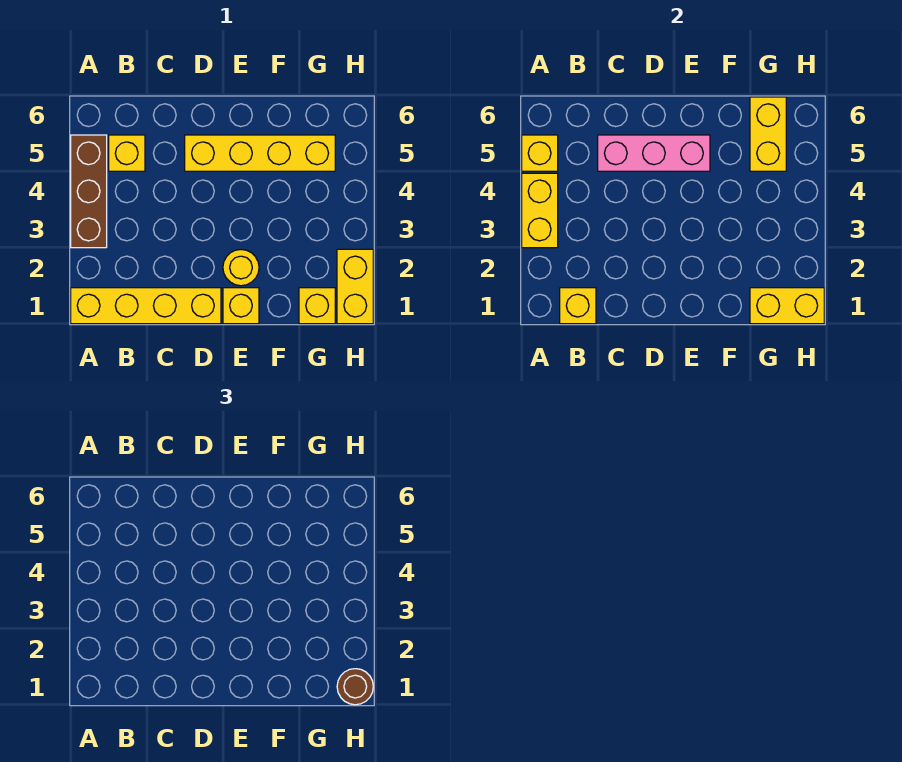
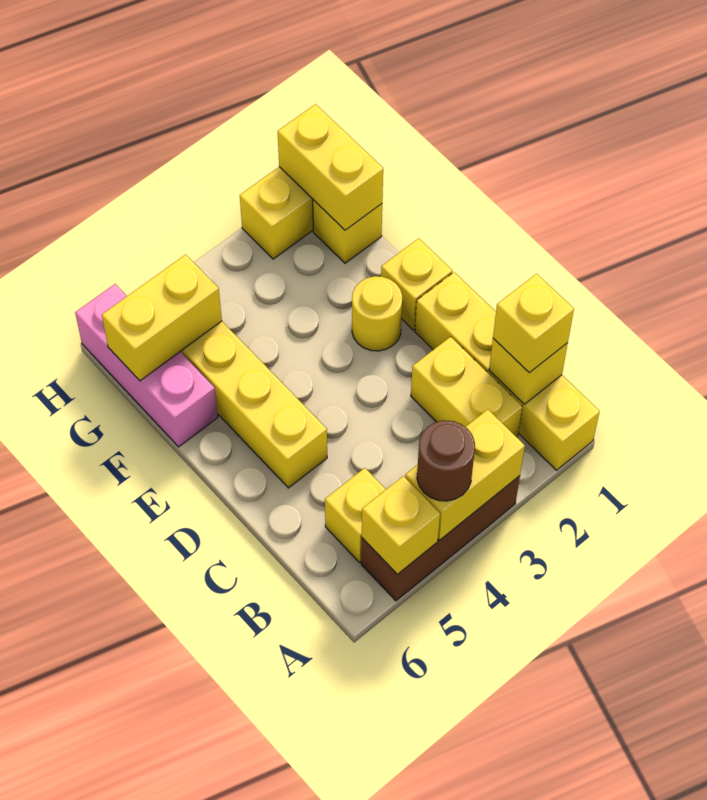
none -> yellow brick B1 level 3
none -> yellow brick B2:C2 level 1
pink brick C5:E5 level 2 -> pink brick F6:H6 level 1
brown round brick H1 level 3 -> brown round brick A4 level 3

